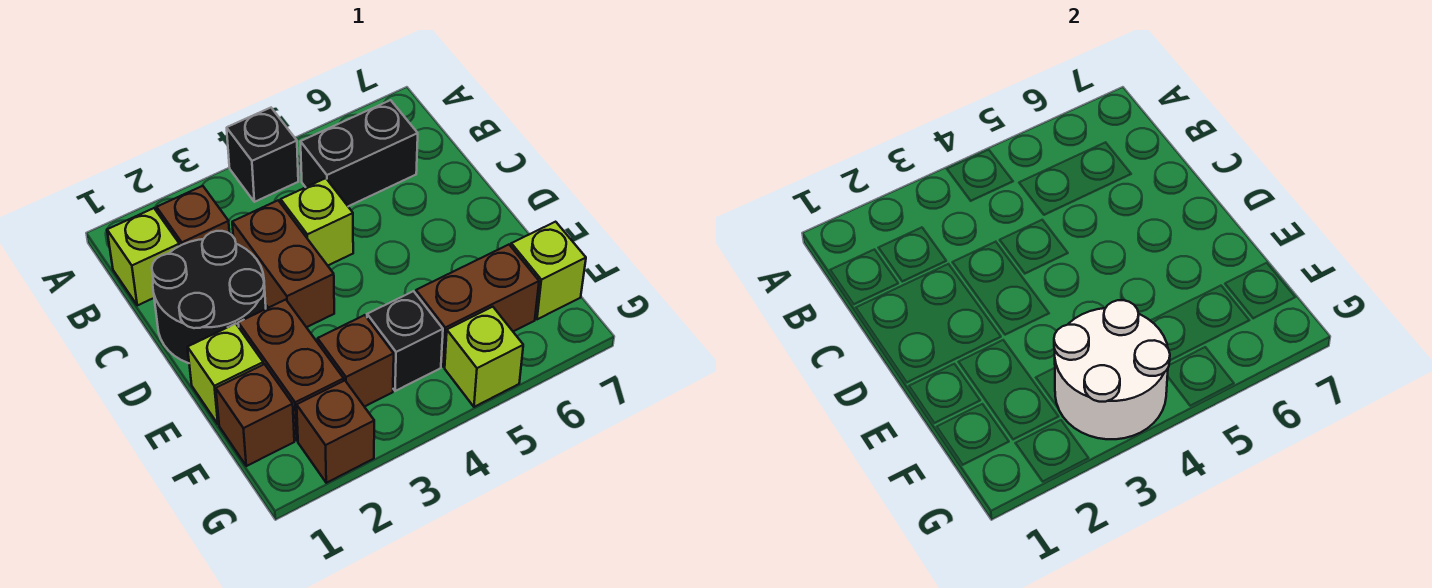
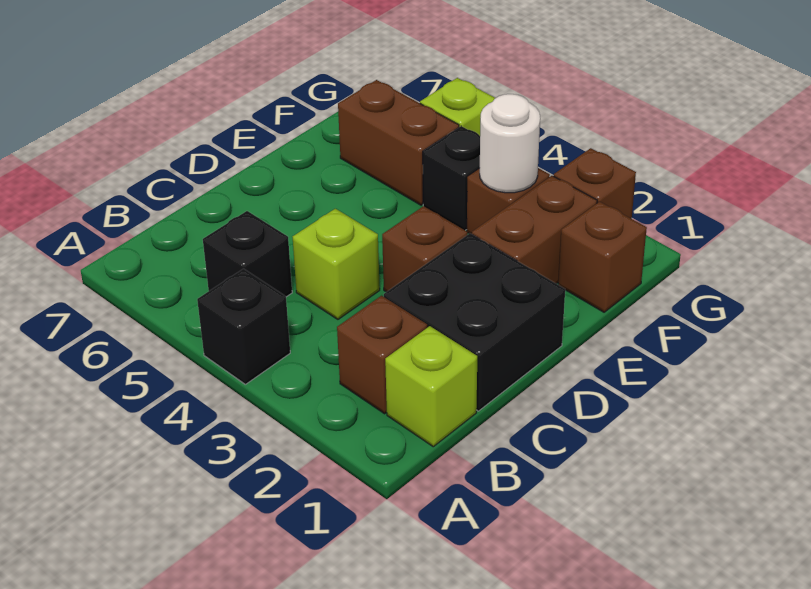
black brick B5:B6 level 1 -> black brick B5 level 1
black round brick C1:D2 level 1 -> black brick C1:D2 level 1
brown brick C3:D3 level 1 -> brown brick D3 level 1
lime brick E1 level 1 -> none
white round brick F3:G4 level 2 -> white round brick F3 level 2
lime brick F7 level 1 -> none

